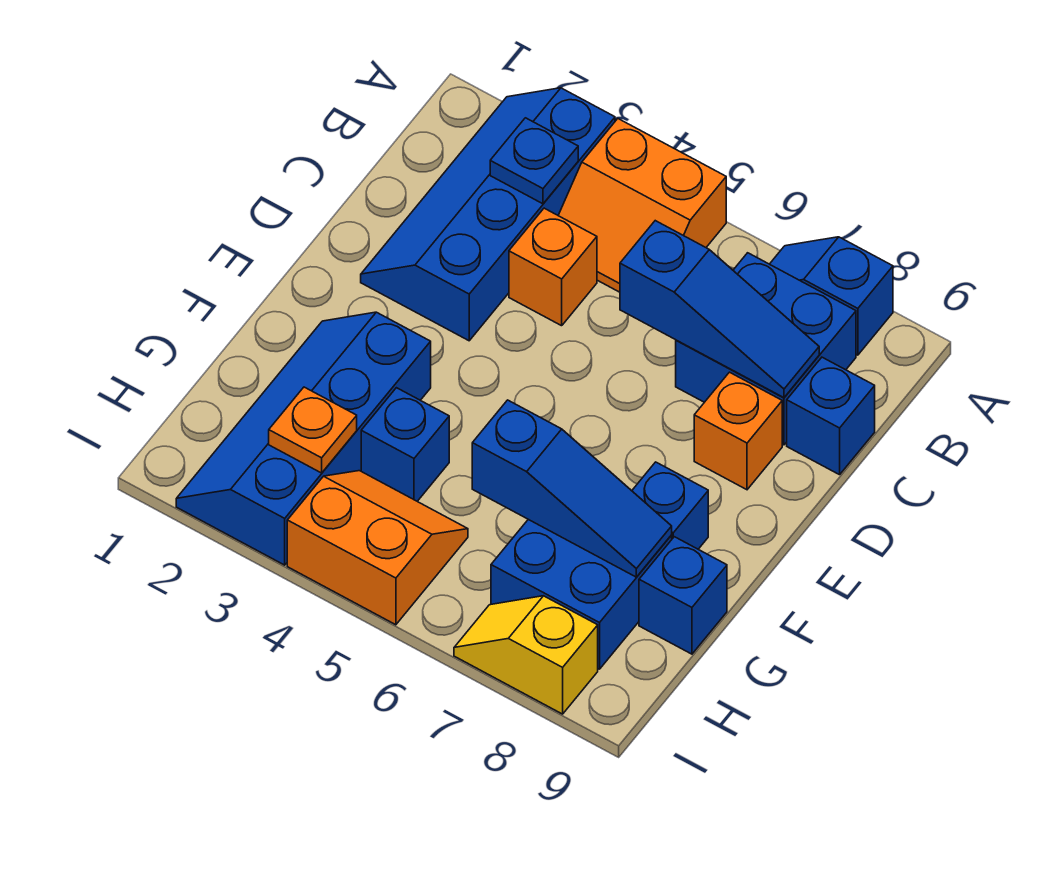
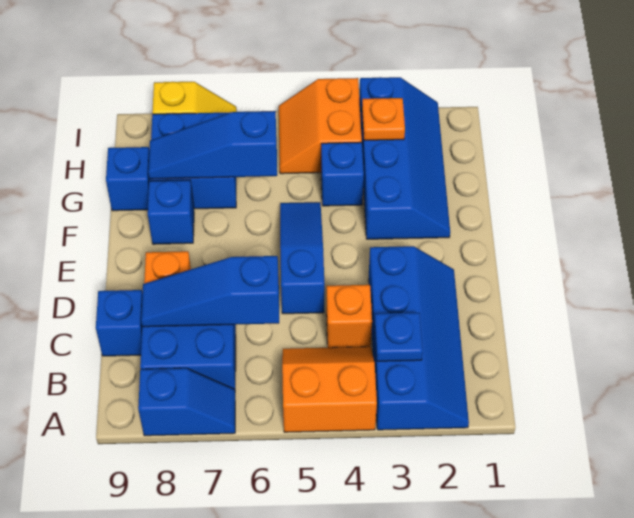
none -> blue slope D5:F5 level 1 top D
orange slope H4:I5 level 1 top I -> orange slope H4:I5 level 1 top 4

